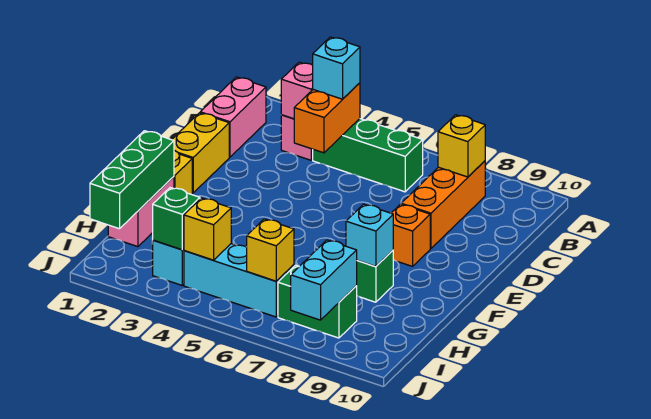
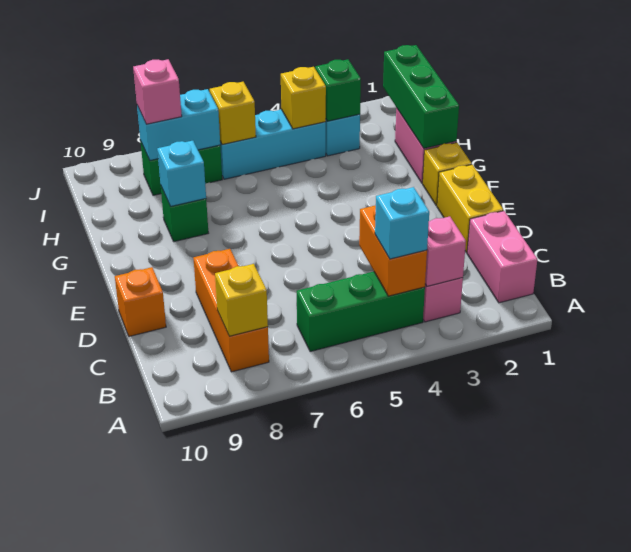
orange brick E8 level 1 -> orange brick D10 level 1
cyan brick I8:J8 level 2 -> cyan brick I7:I8 level 2
none -> pink brick I8 level 3

